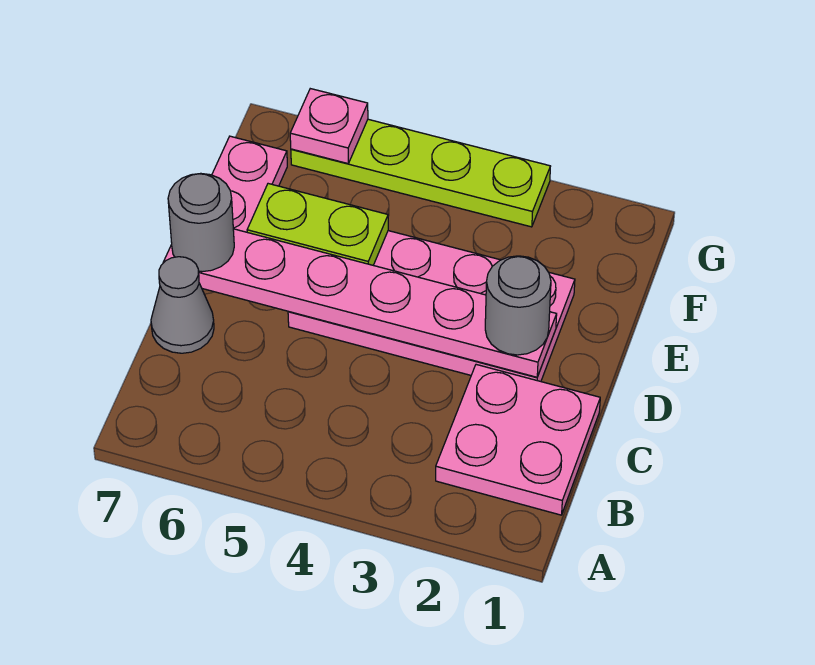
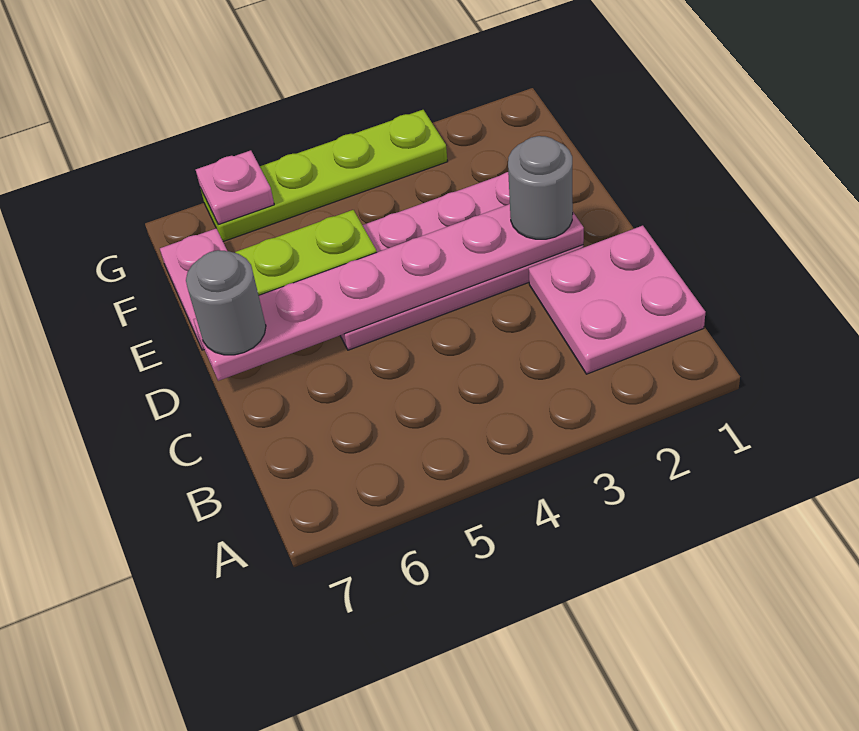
grey cone C7 level 1 -> none

